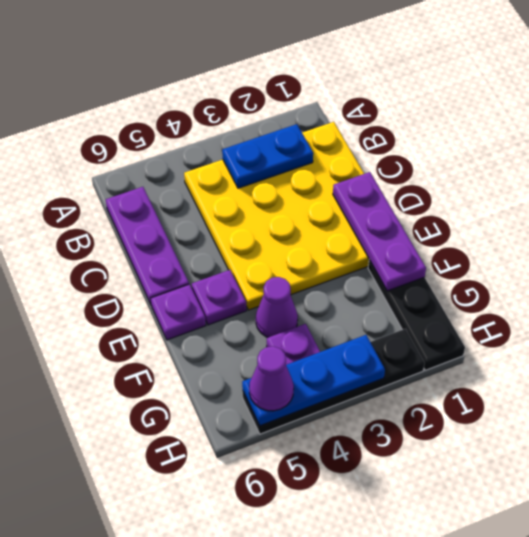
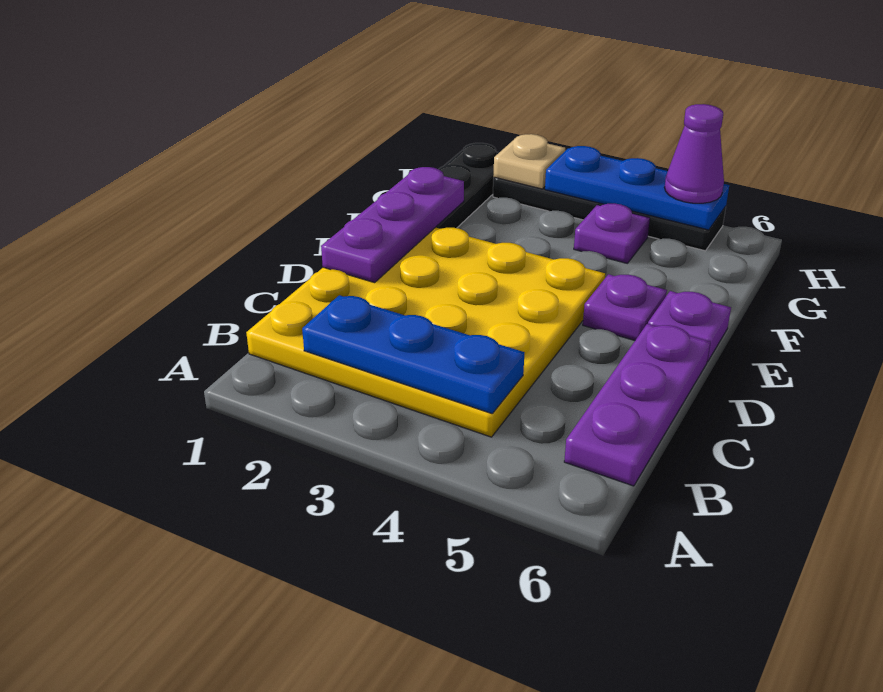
blue plate B2:B3 level 2 -> blue plate B2:B4 level 2
purple cone F4 level 1 -> none
none -> tan plate H2 level 2

